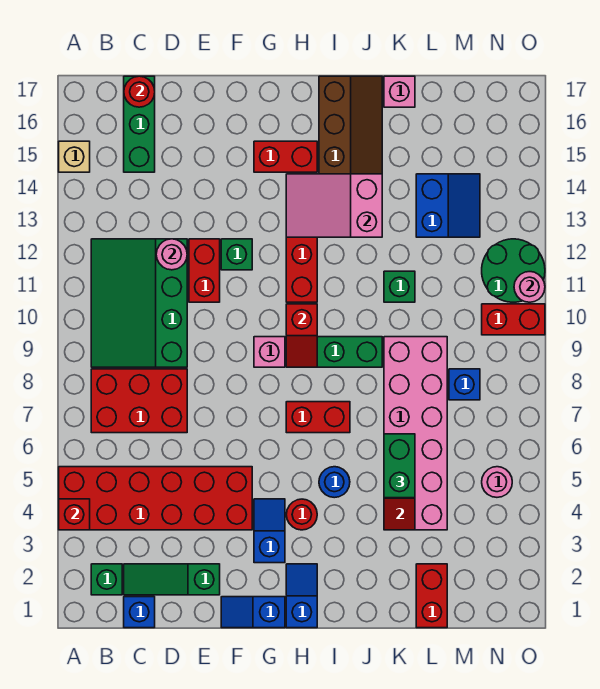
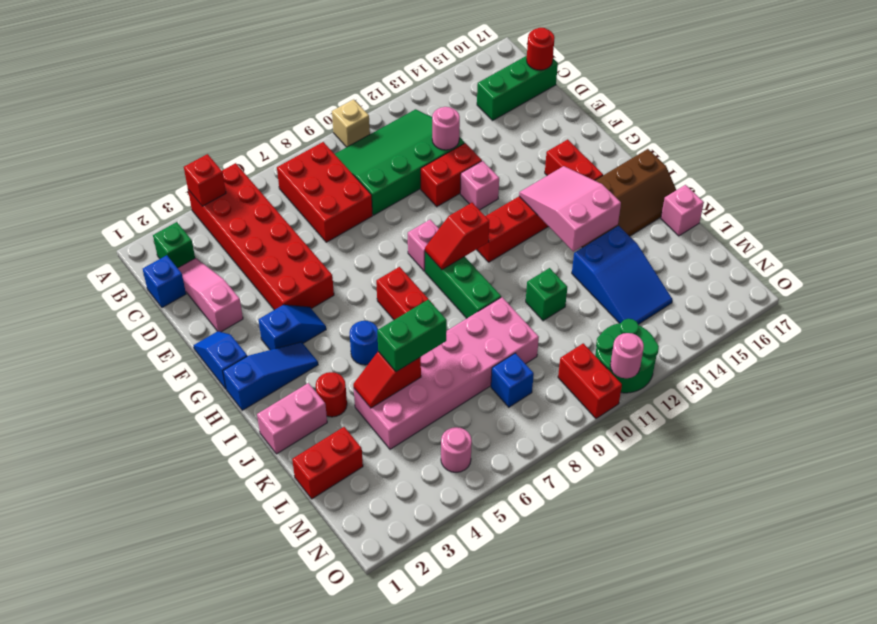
tan brick A15 level 1 -> tan brick A10 level 1
green slope C2:E2 level 1 top E -> pink slope C2:E2 level 1 top E
green brick F12 level 1 -> pink brick F12 level 1
blue slope H1:H2 level 1 top 1 -> blue slope H1:H3 level 1 top 1
red round brick H4 level 1 -> red round brick J3 level 1
none -> pink brick J1:J2 level 1
blue slope L13:M14 level 1 top L -> blue slope K13:M14 level 1 top K

